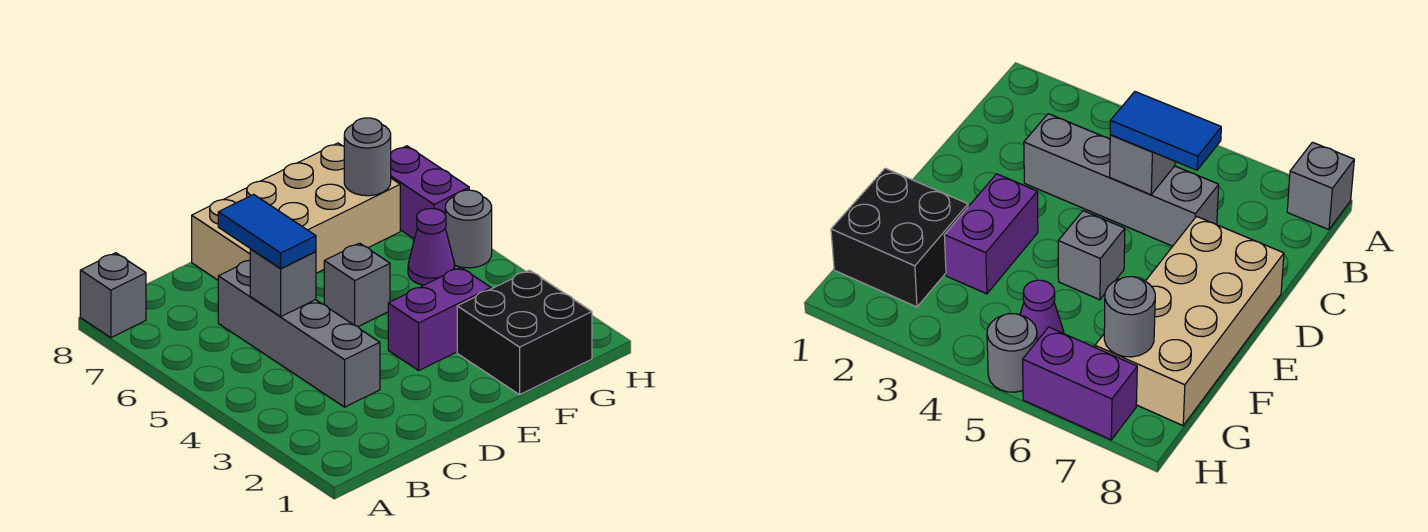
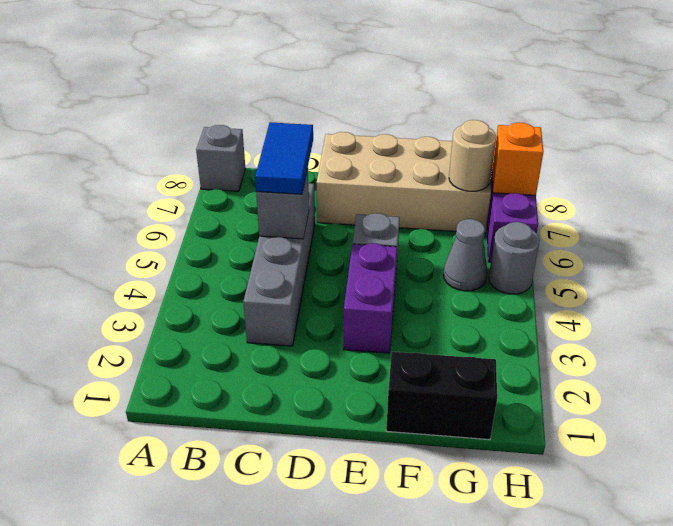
purple brick E3:F3 level 1 -> purple brick E3:E4 level 1
black brick F1:G2 level 1 -> black brick F1:G1 level 1
purple cone G5 level 1 -> grey cone G5 level 1
grey round brick G7 level 2 -> tan round brick G7 level 2
none -> orange brick H7 level 2

